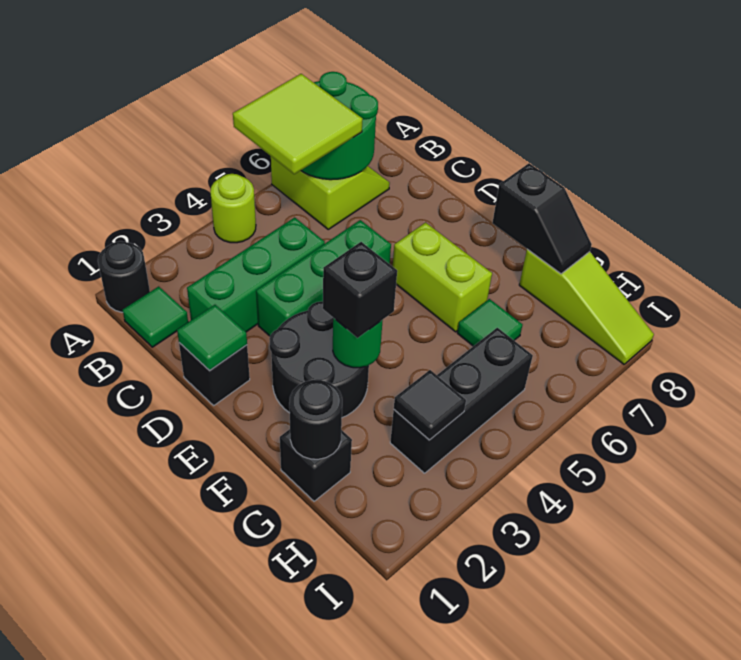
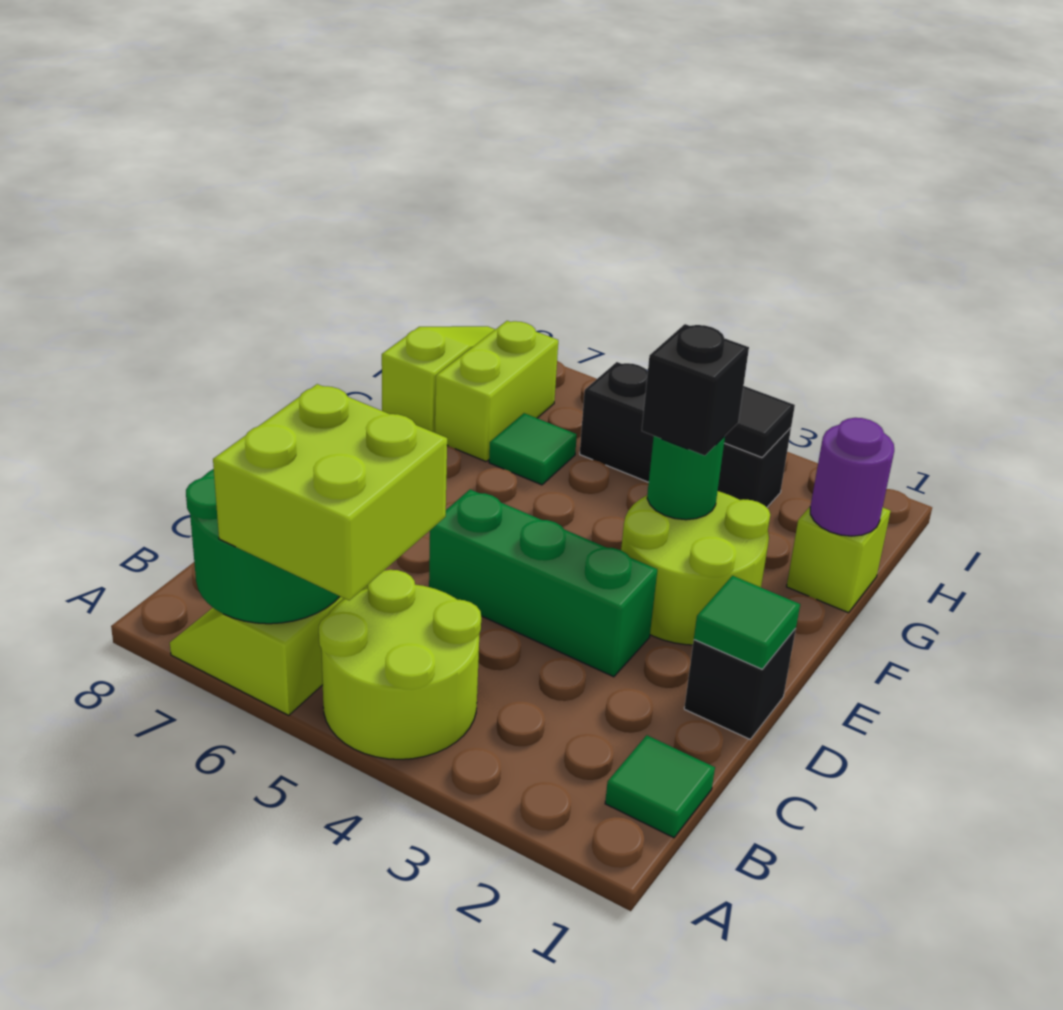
black round brick A1 level 1 -> none
lime round brick A4 level 1 -> lime round brick A4:B5 level 1
lime tile A5:B6 level 3 -> lime brick A5:B6 level 3
green brick C2:C4 level 1 -> none
black round brick E2:F3 level 1 -> lime round brick E2:F3 level 1
lime brick E6:F6 level 1 -> lime brick G7:H7 level 1
black slope F8:G8 level 2 top F -> none
black brick G1 level 1 -> lime brick G1 level 1
black round brick G1 level 2 -> purple round brick G1 level 2

